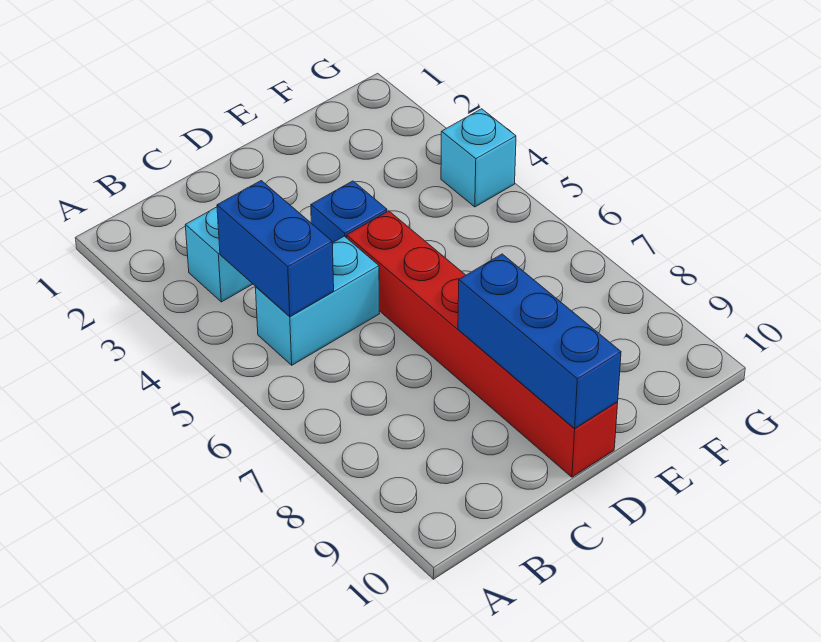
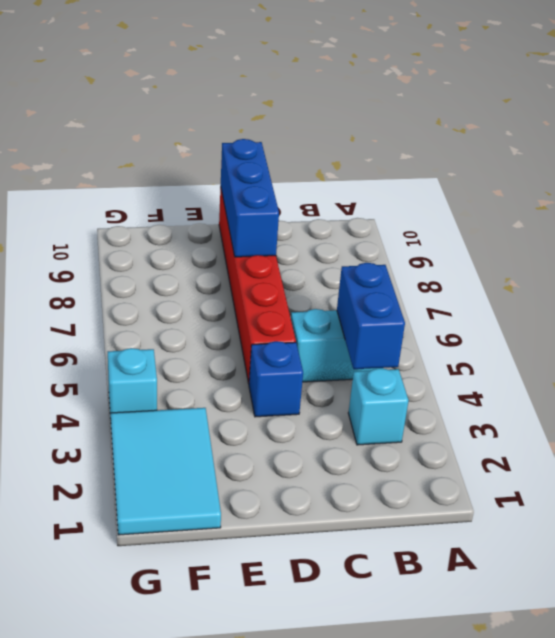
none -> cyan tile F1:G3 level 1

